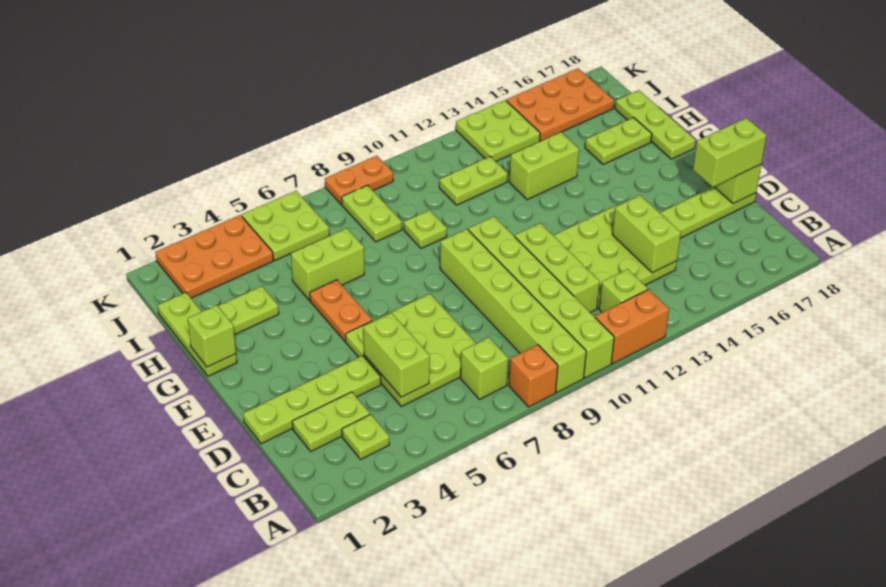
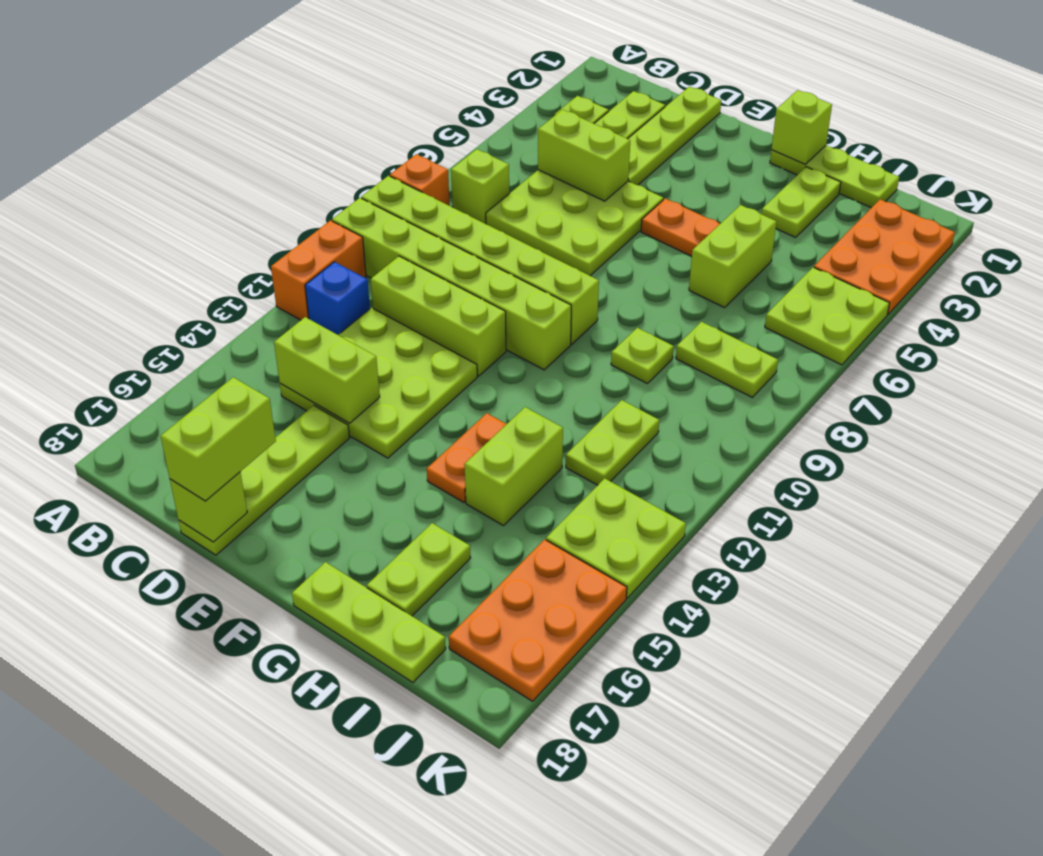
lime brick B12 level 1 -> blue brick B12 level 1
orange plate K8:K9 level 1 -> orange plate G13:G14 level 1

